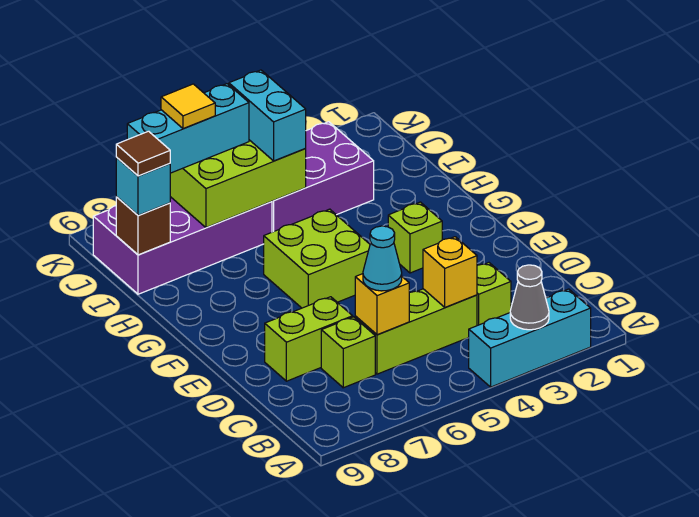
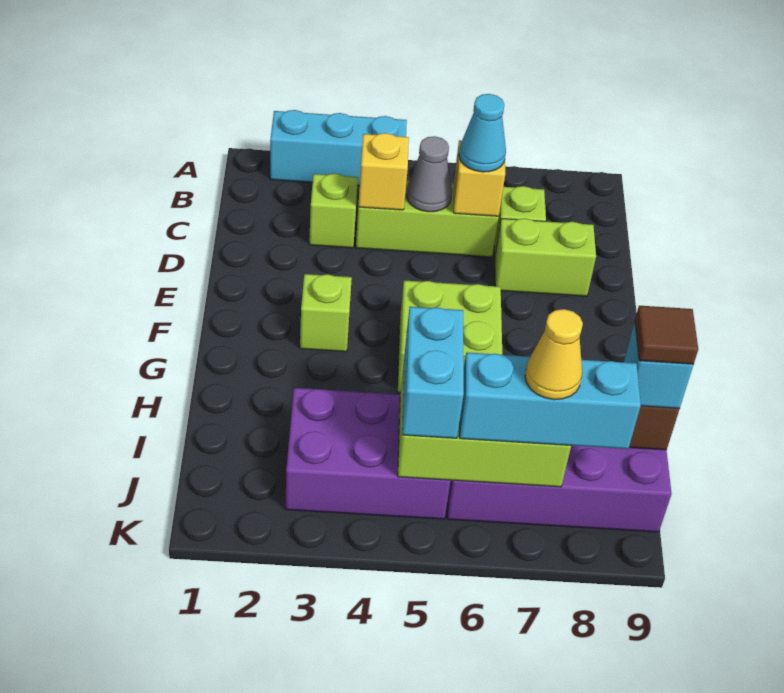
grey cone A3 level 2 -> grey cone C5 level 2
yellow tile J7 level 4 -> yellow cone J7 level 4

